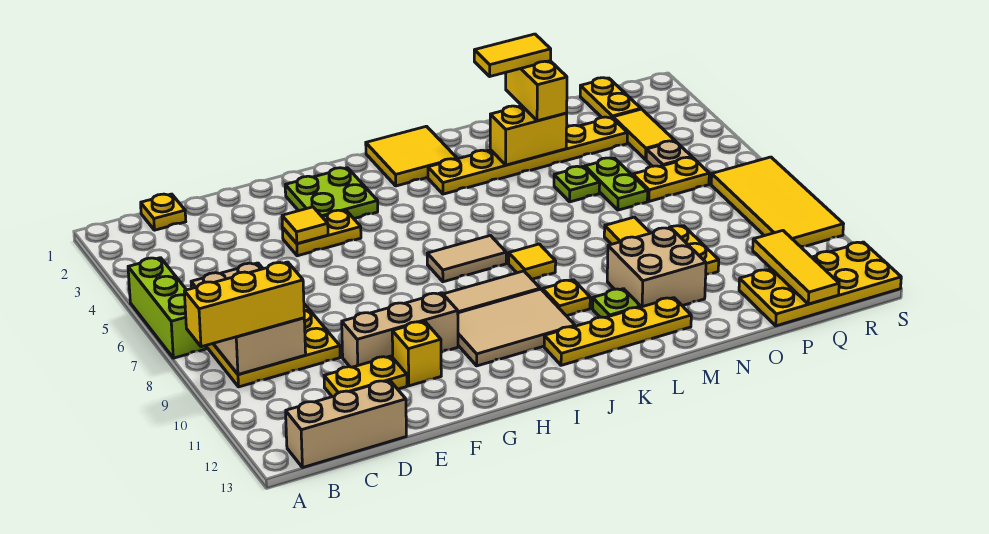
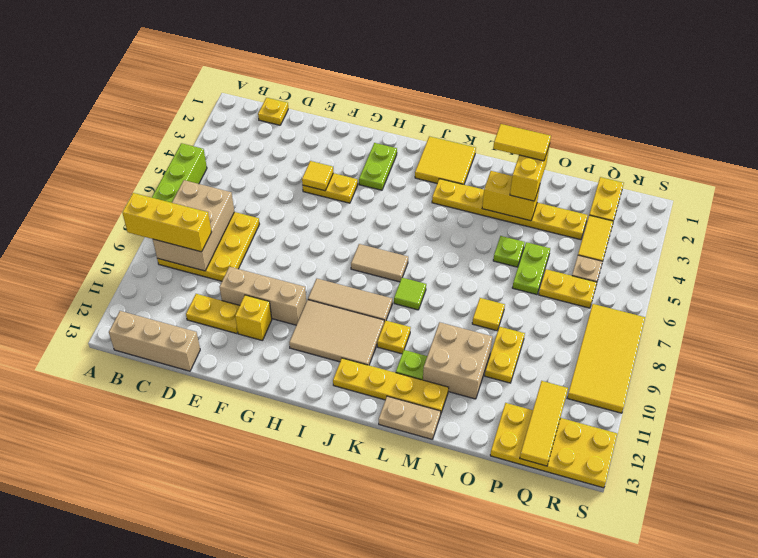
lime plate G2:H3 level 1 -> lime plate H2:H3 level 1
yellow tile K8 level 1 -> lime tile K8 level 1
none -> tan plate L13:M13 level 1

